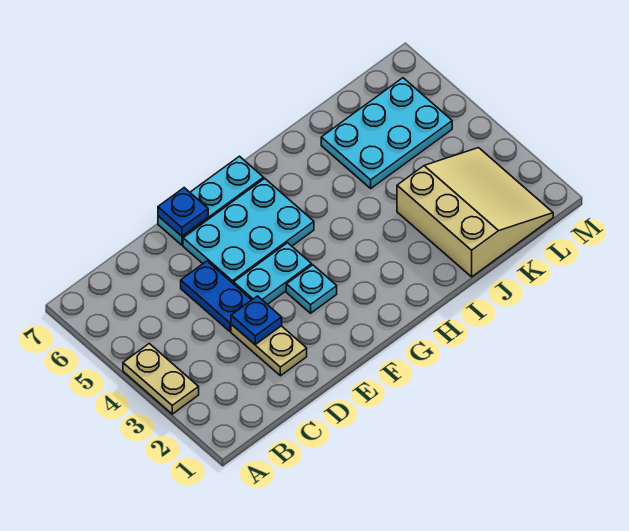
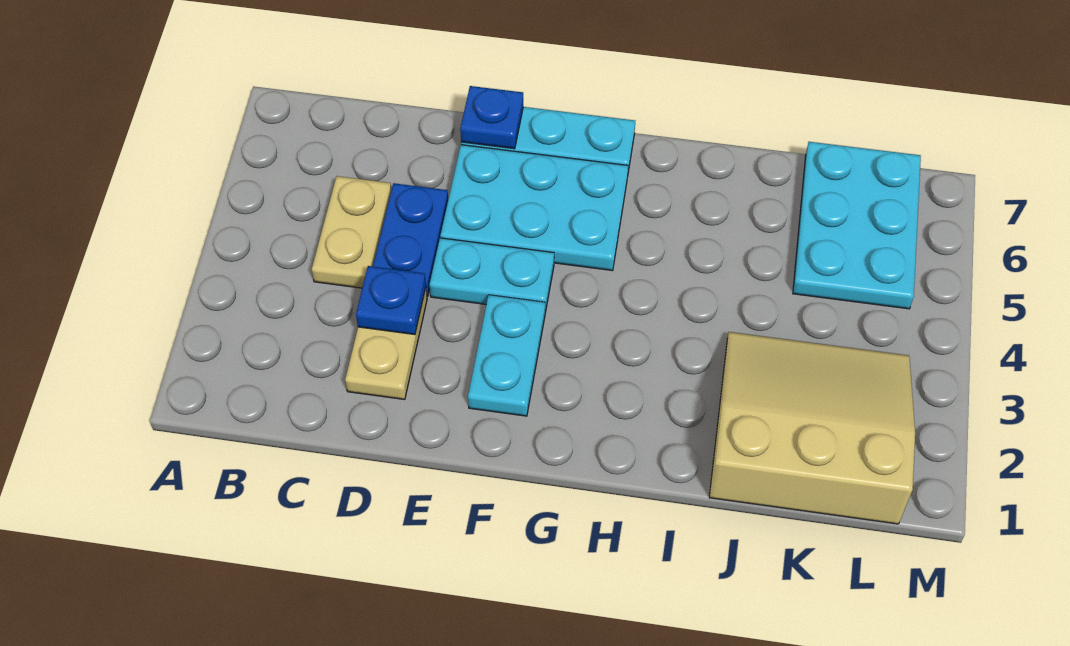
tan plate A3:A4 level 1 -> tan plate C4:C5 level 1
cyan plate F3 level 1 -> cyan plate F2:F3 level 1
tan slope J1:L3 level 1 top J -> tan slope J1:L3 level 1 top 1
cyan plate J5:L6 level 1 -> cyan plate K5:L7 level 1

